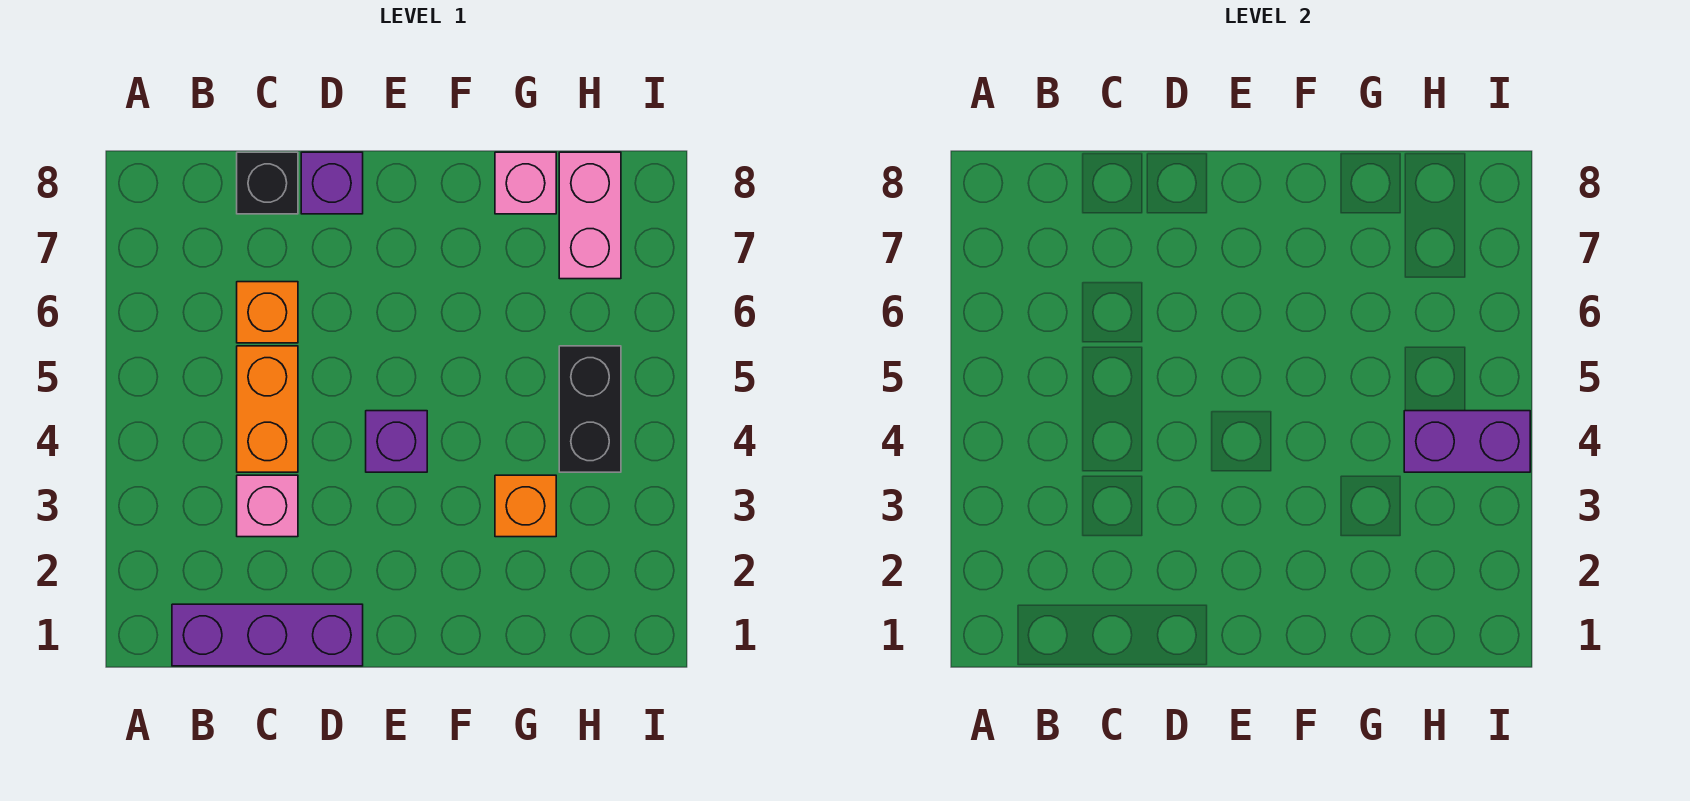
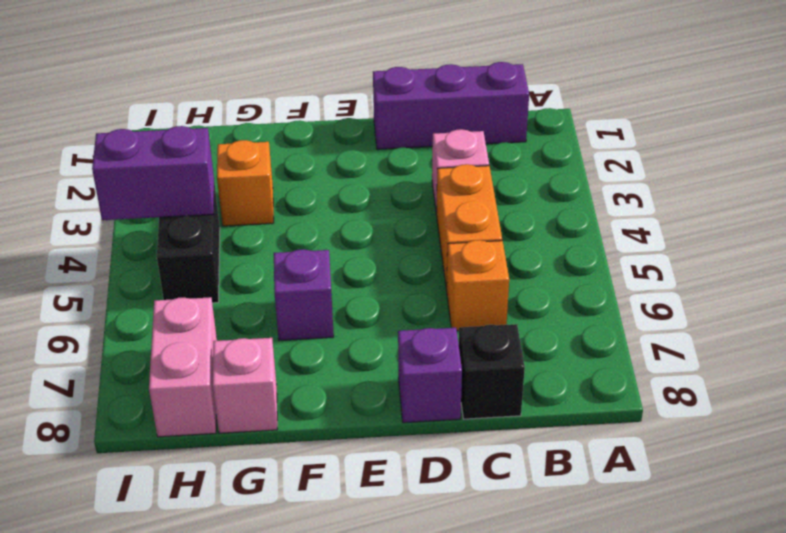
purple brick E4 level 1 -> purple brick F6 level 1

